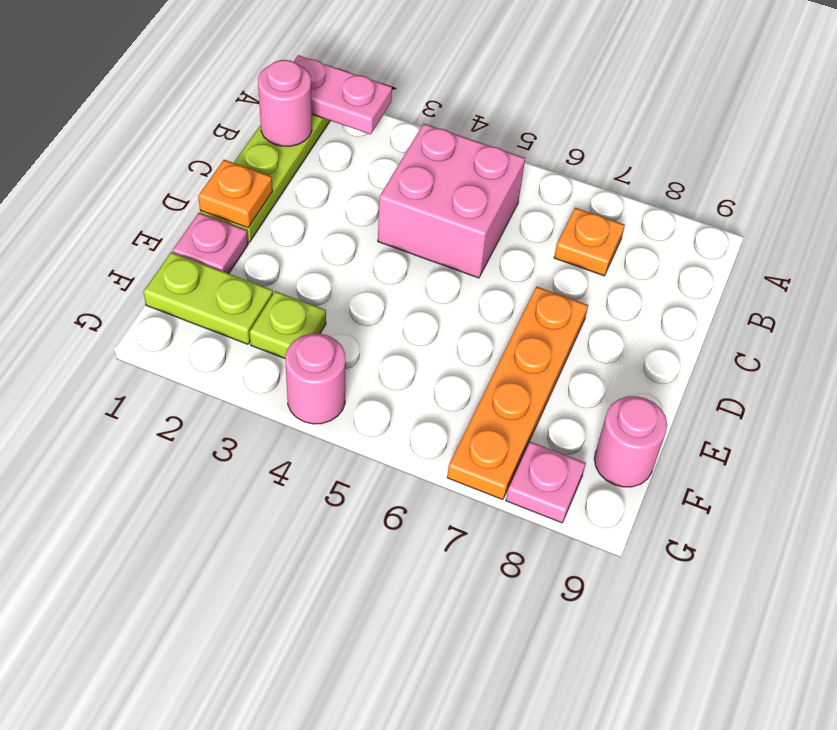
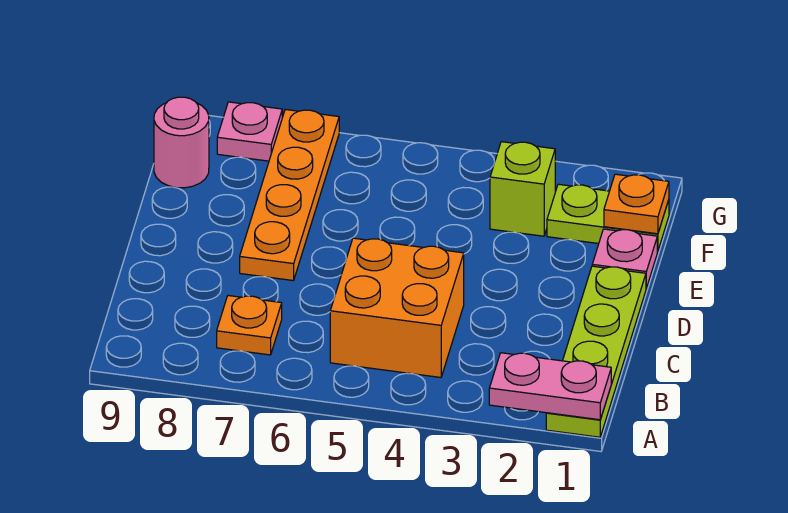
pink round brick B1 level 2 -> none
pink brick B4:C5 level 1 -> orange brick B4:C5 level 1
orange plate D1 level 2 -> orange plate F1 level 2
lime plate F3 level 1 -> lime brick F3 level 1
pink round brick G4 level 1 -> none

